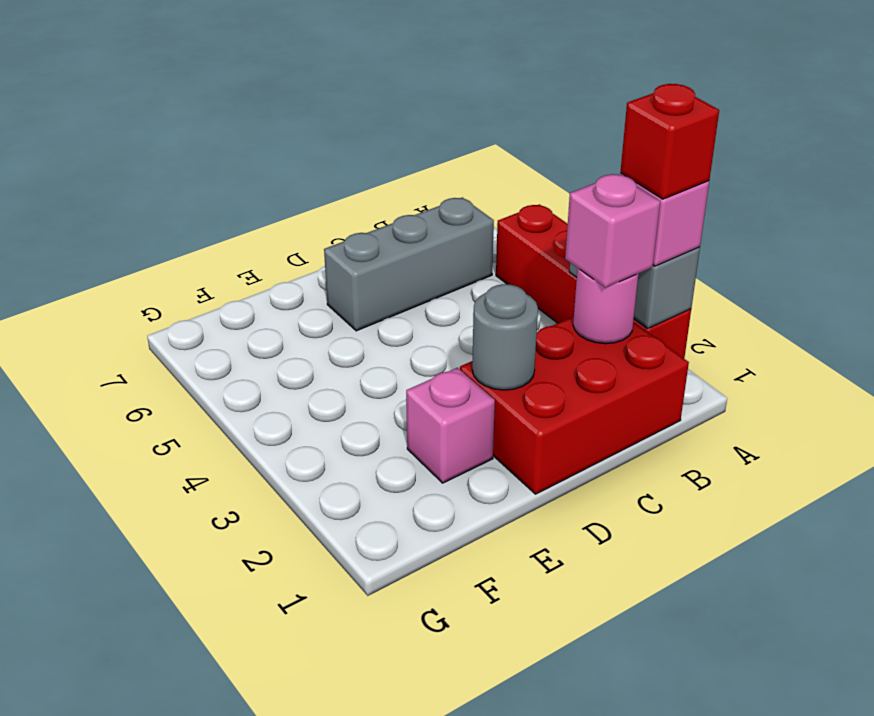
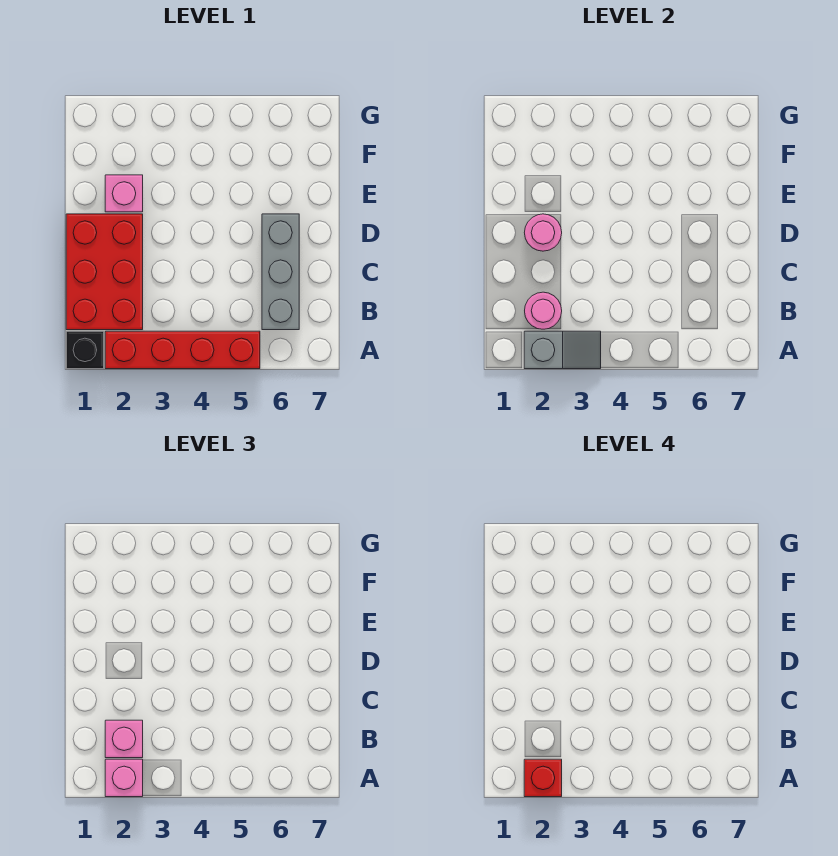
none -> black brick A1 level 1
grey round brick D2 level 2 -> pink round brick D2 level 2

